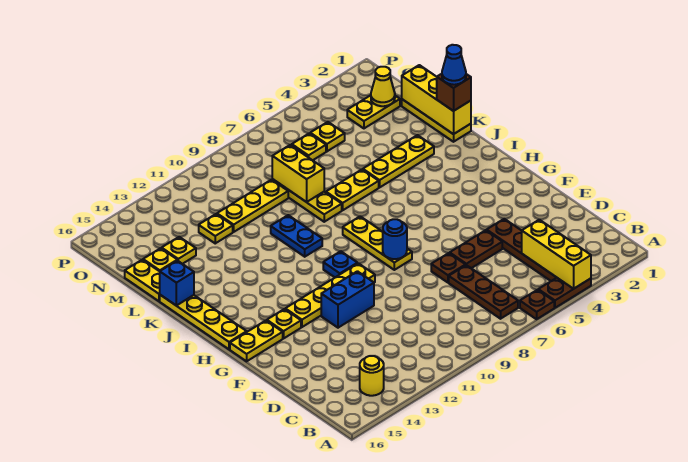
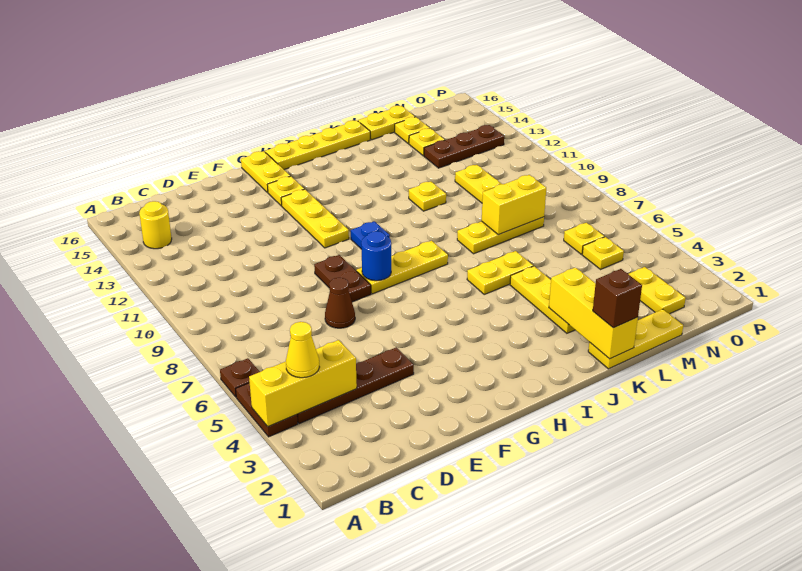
brown plate B7:D7 level 1 -> brown plate M13:O13 level 1
brown plate E5:E6 level 1 -> brown plate F8:F9 level 1
brown plate E7 level 1 -> brown cone E7 level 1
blue brick F11:F12 level 1 -> none
yellow plate G10:G13 level 1 -> yellow plate G11:G13 level 1
blue plate J10:K10 level 1 -> none
yellow brick K1:M1 level 2 -> yellow brick K1:K3 level 2
blue cone K1 level 4 -> none
yellow plate K6:K7 level 1 -> yellow plate J6:K6 level 1
blue brick K16 level 2 -> none
yellow plate M12 level 1 -> yellow plate K11 level 1
yellow cone N2 level 2 -> yellow cone B4 level 3

